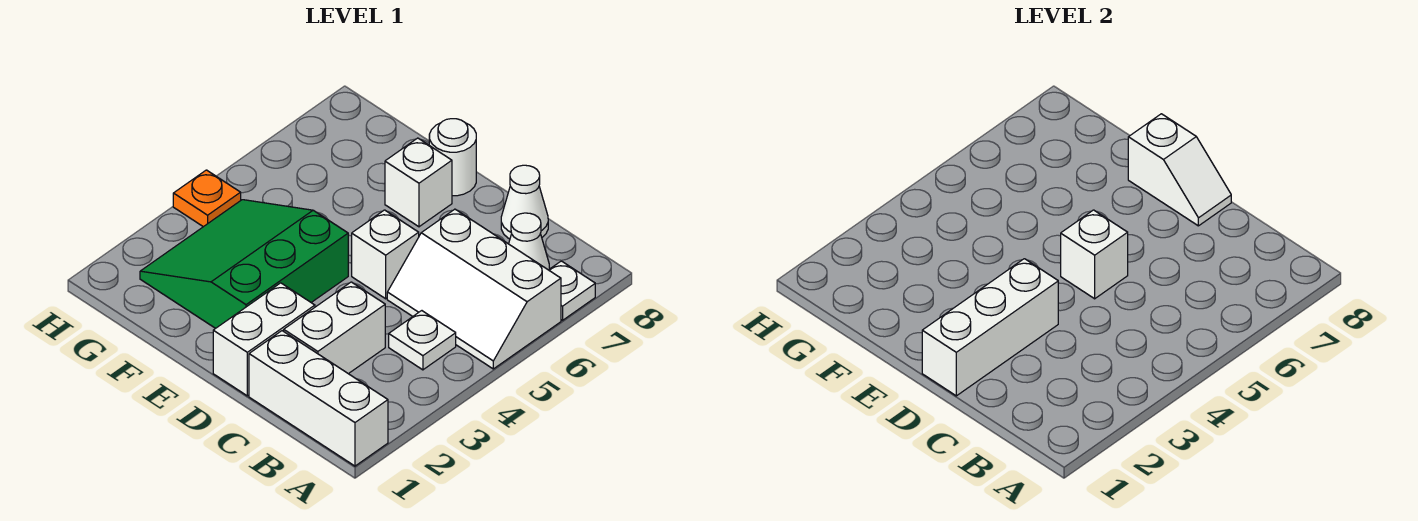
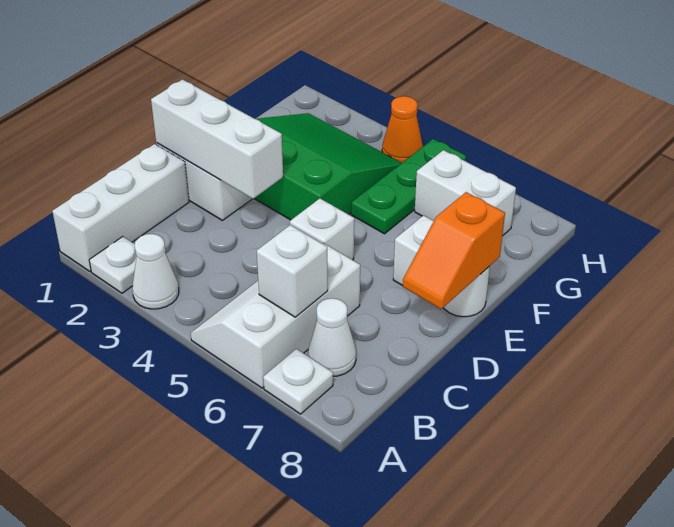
white plate B4 level 1 -> white plate A2 level 1
white brick C2:C3 level 1 -> white brick G6:G7 level 1
white cone C8 level 1 -> white cone A3 level 1
white brick D5 level 2 -> white brick B6 level 2
white slope D8:E8 level 2 top E -> orange slope D8:E8 level 2 top E
none -> green plate F5:H5 level 1
orange plate H4 level 1 -> orange cone H4 level 1

